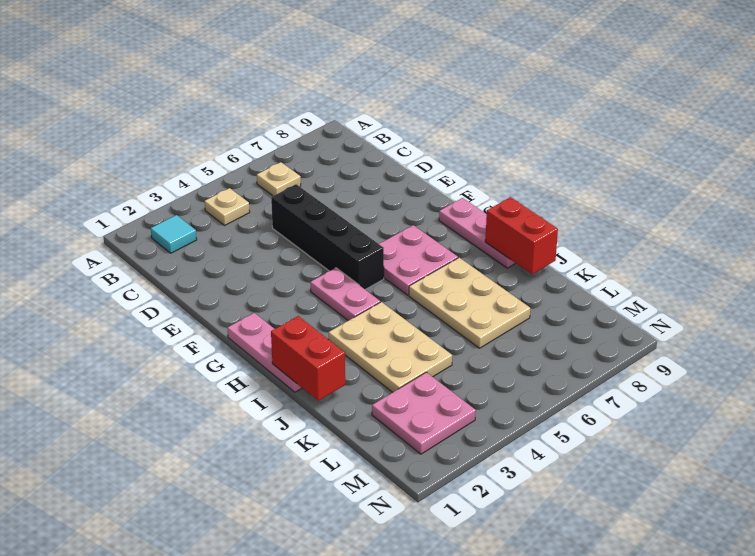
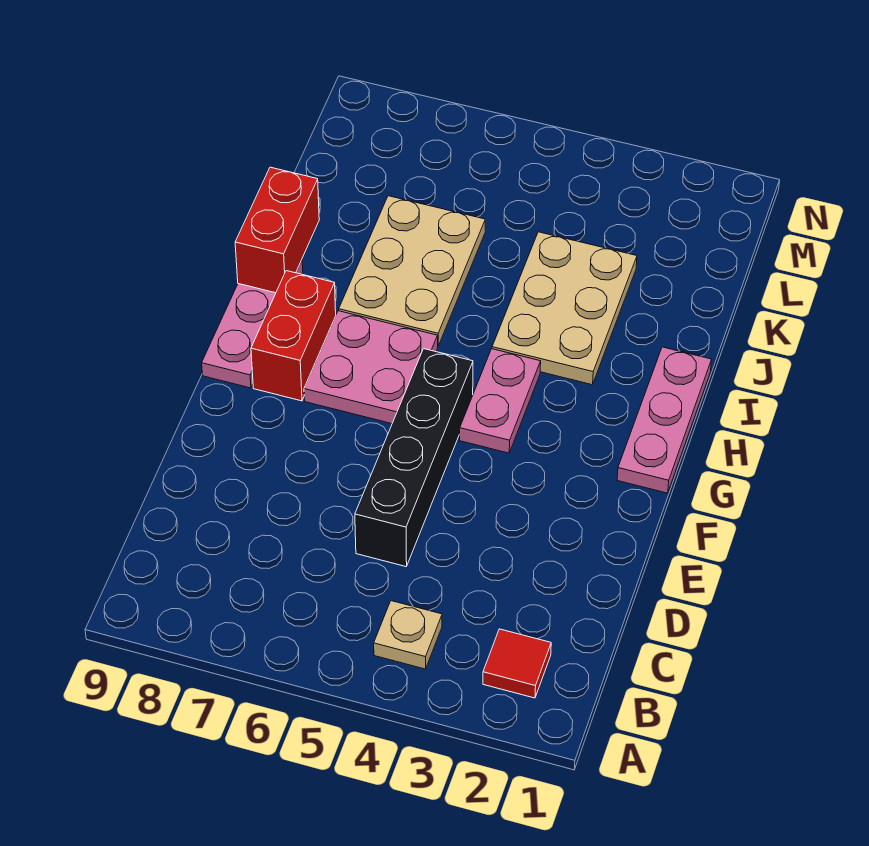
cyan tile B2 level 1 -> red tile B2 level 1
tan plate B6 level 1 -> none
red brick I1:J1 level 2 -> red brick G8:H8 level 1
pink plate L2:M3 level 1 -> none

